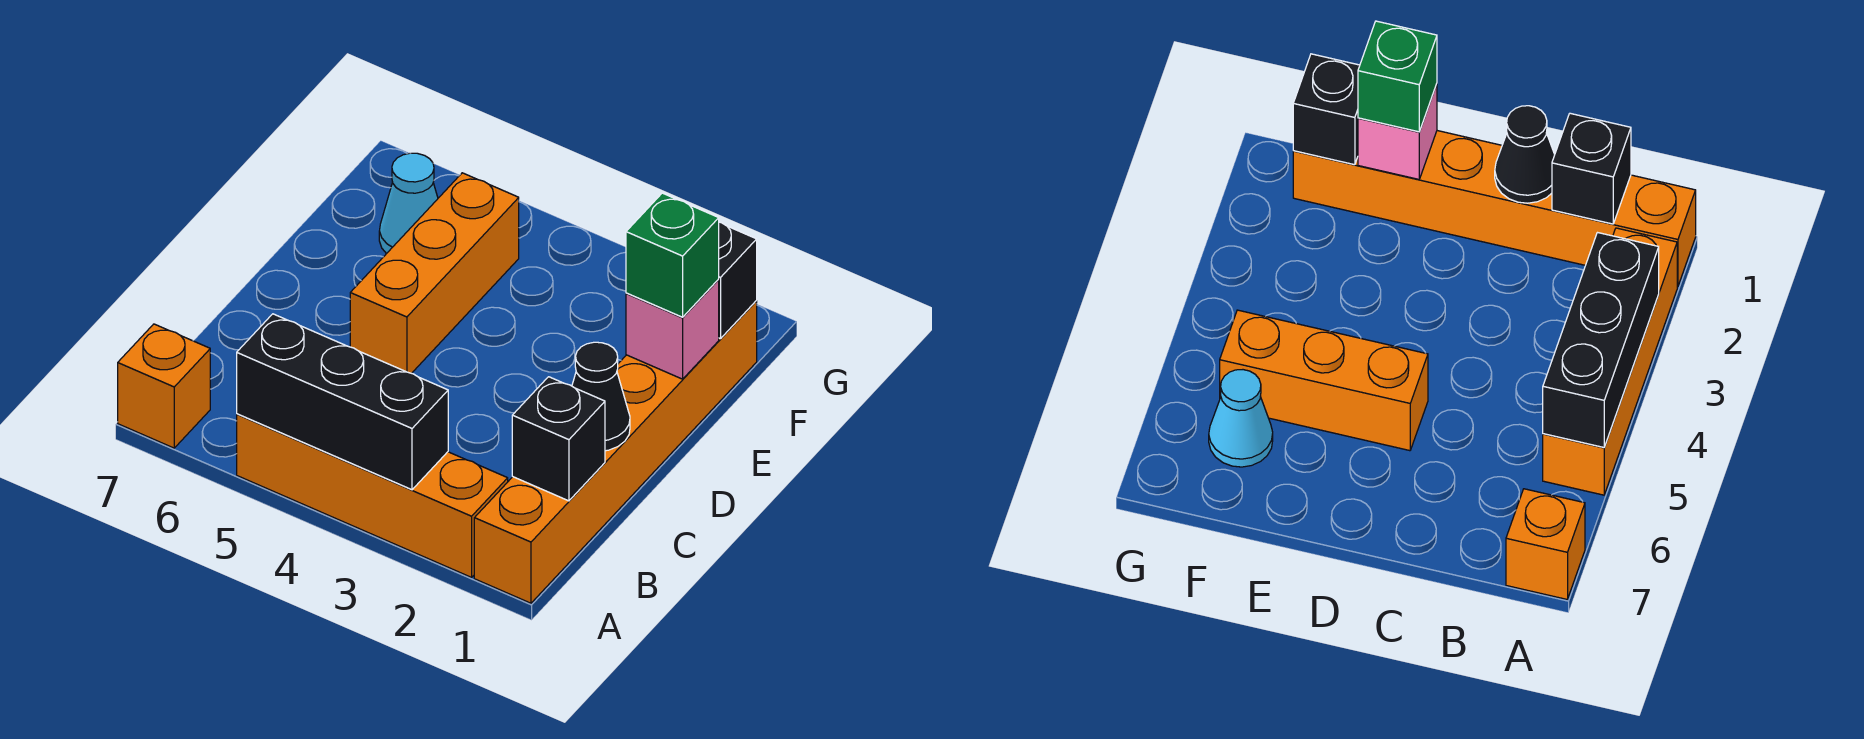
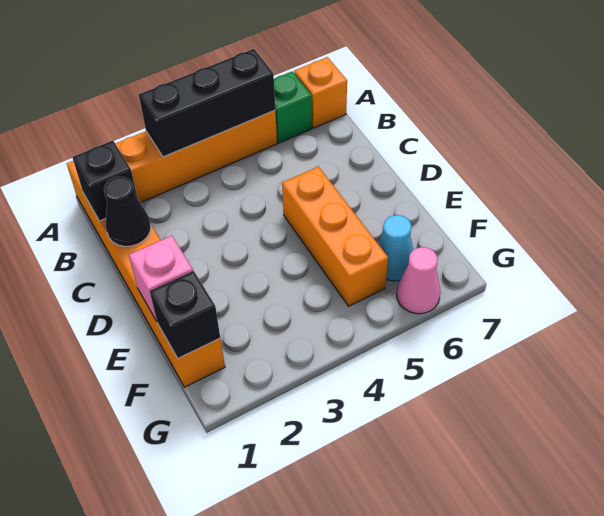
green brick E1 level 3 -> green brick A6 level 1
none -> pink cone G6 level 1

